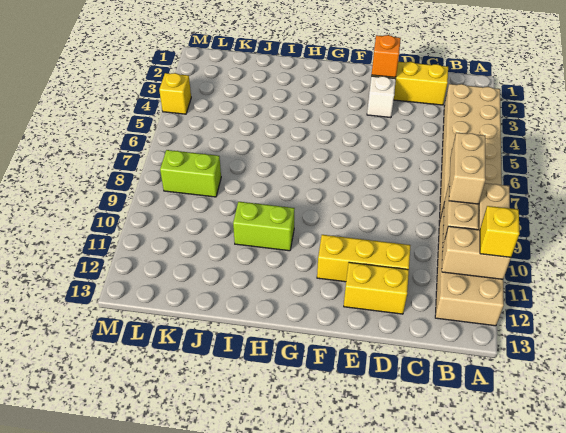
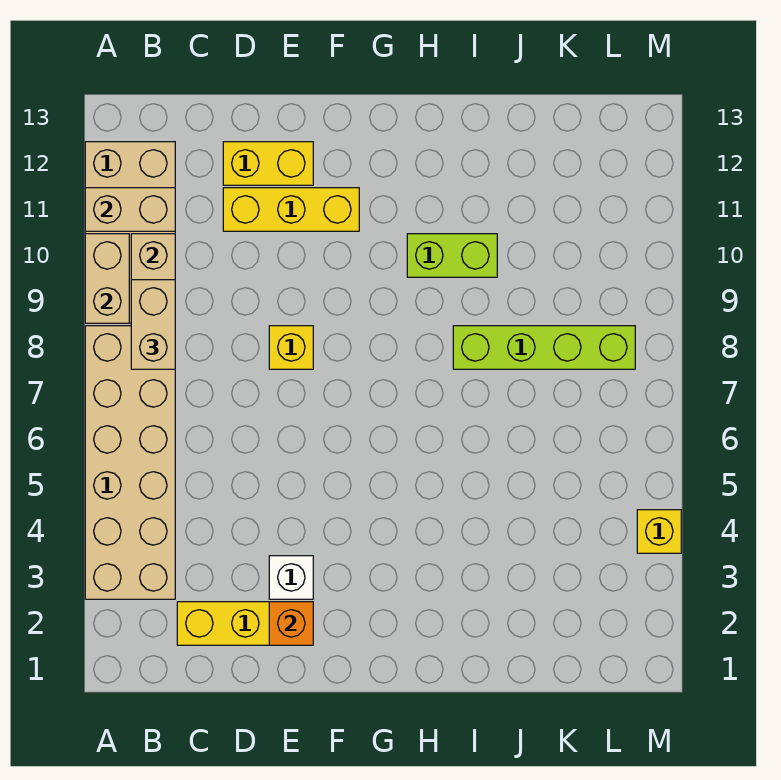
yellow brick A11 level 3 -> yellow brick E8 level 1
lime brick K8:L8 level 1 -> lime brick I8:L8 level 1

